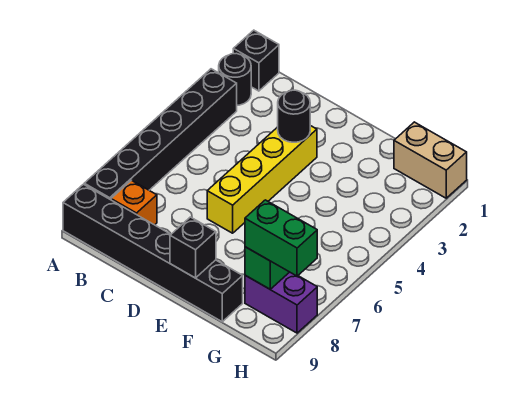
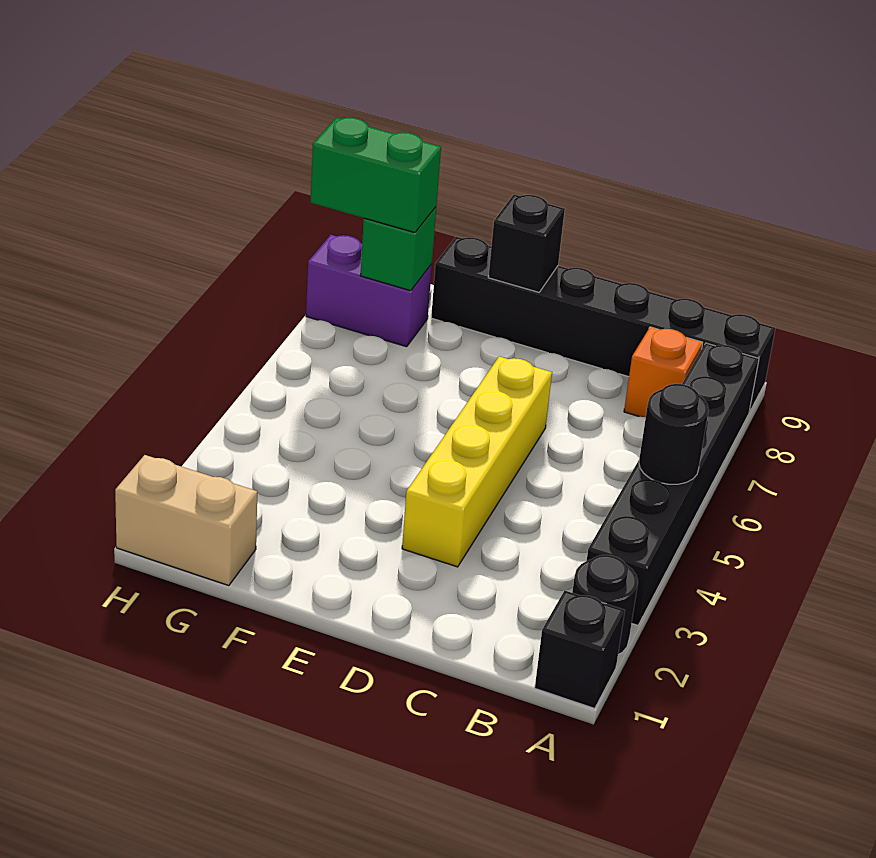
black round brick D3 level 2 -> black round brick A5 level 2

